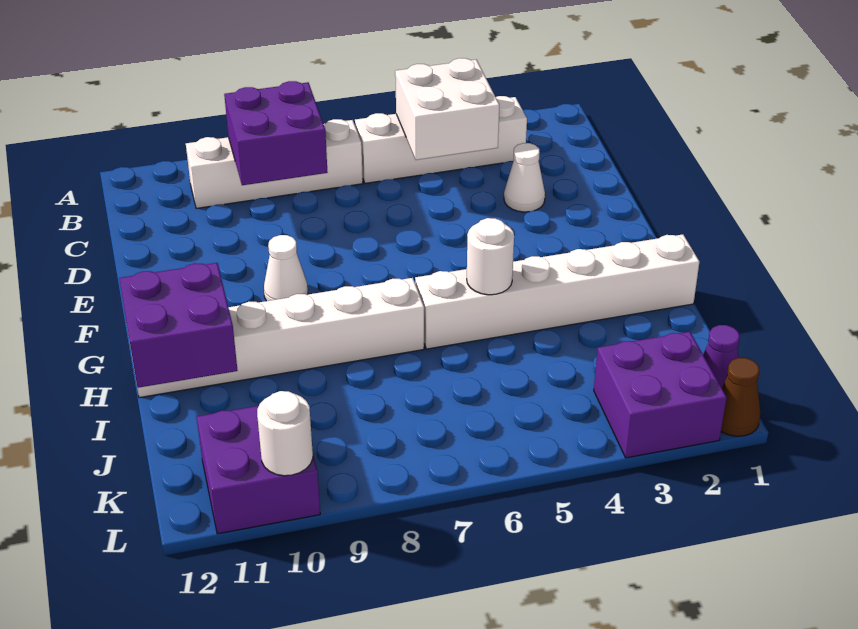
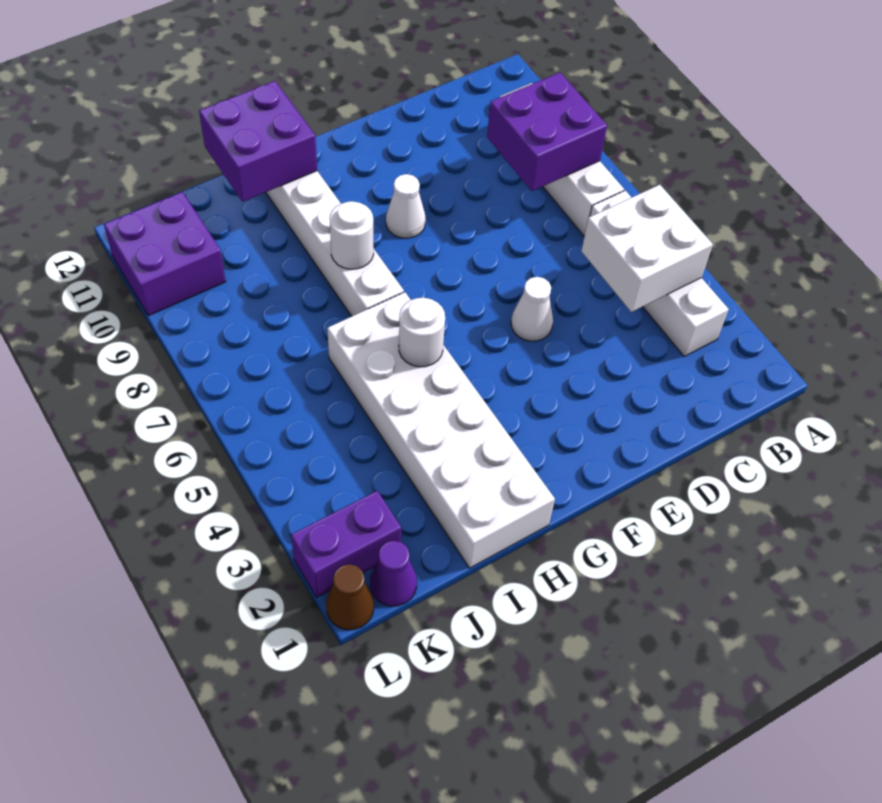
white cone D3 level 1 -> white cone E5 level 1
white brick H1:H6 level 1 -> white brick H1:I6 level 1
purple brick K2:L3 level 1 -> purple brick K2:L2 level 1
white round brick L10 level 2 -> white round brick H8 level 2

